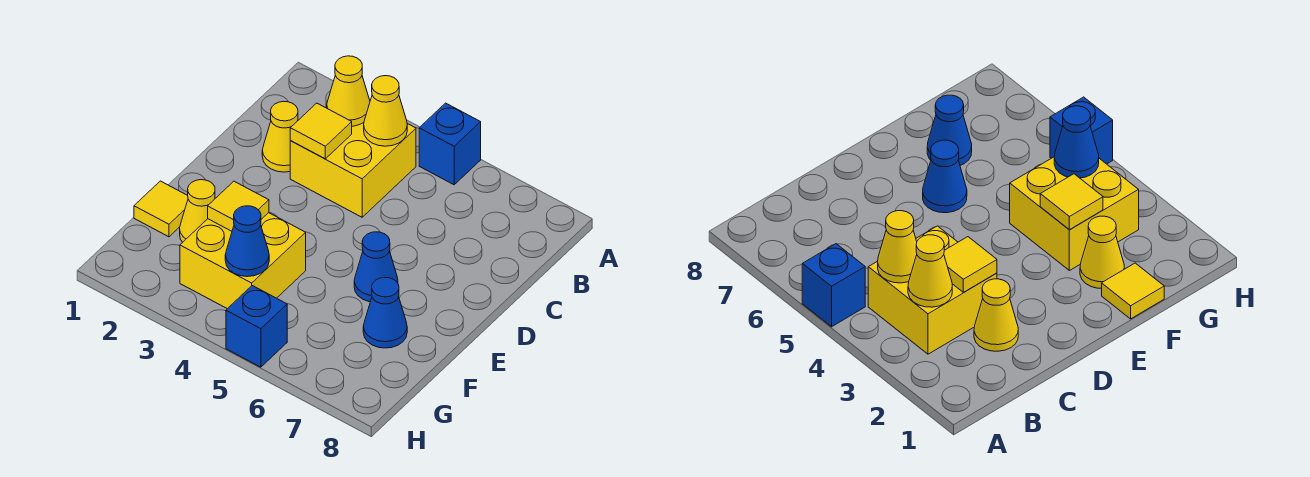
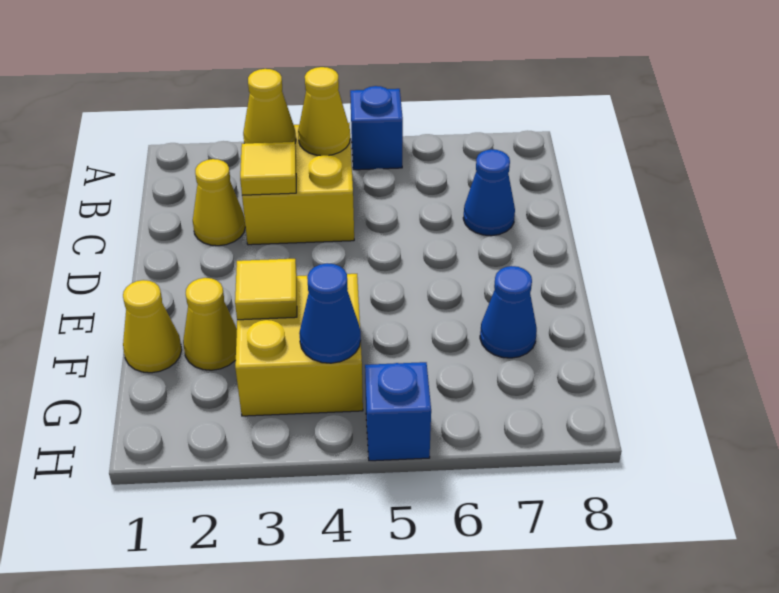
blue cone E6 level 1 -> blue cone C7 level 1
yellow tile F1 level 1 -> yellow cone F1 level 1

